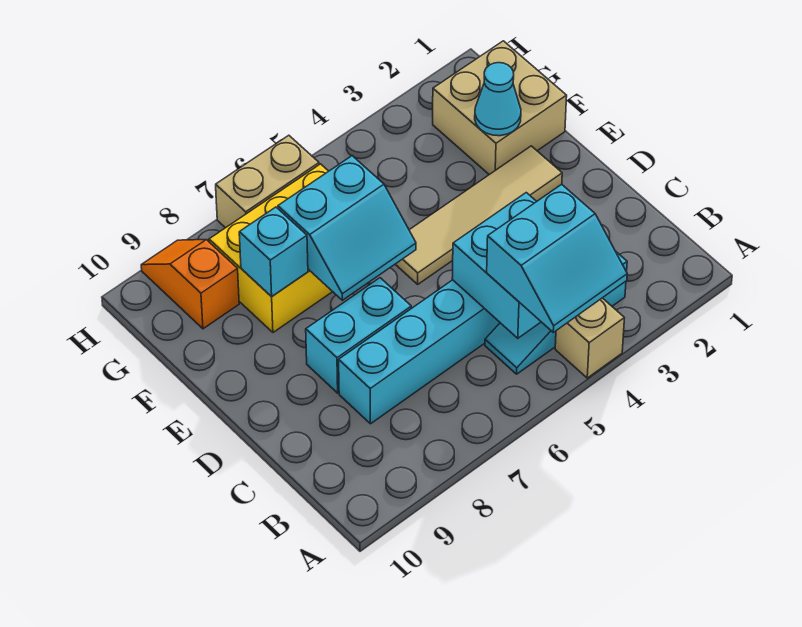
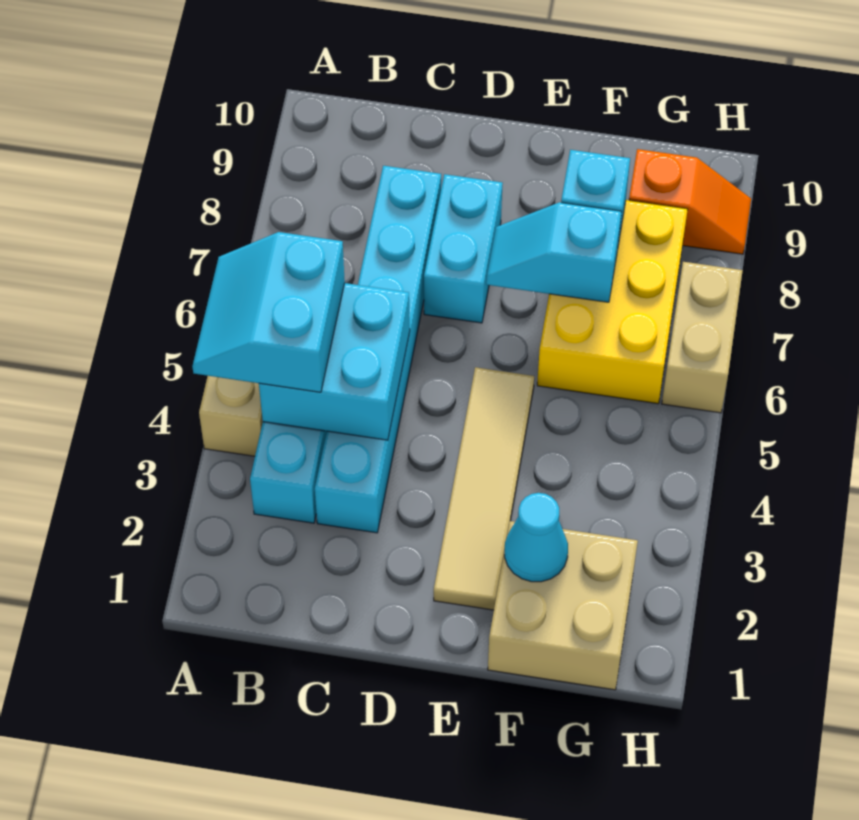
cyan slope E6:F7 level 2 top F -> cyan slope E7:F7 level 2 top F

